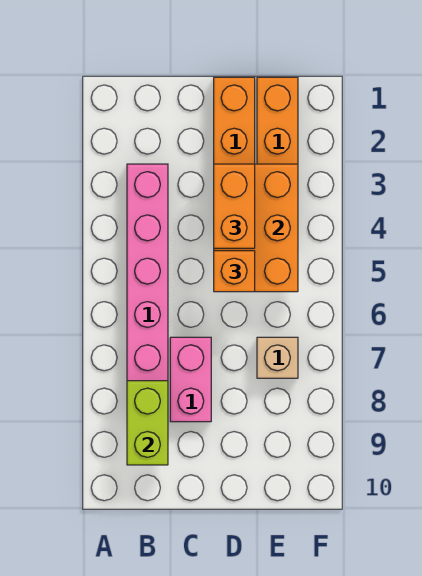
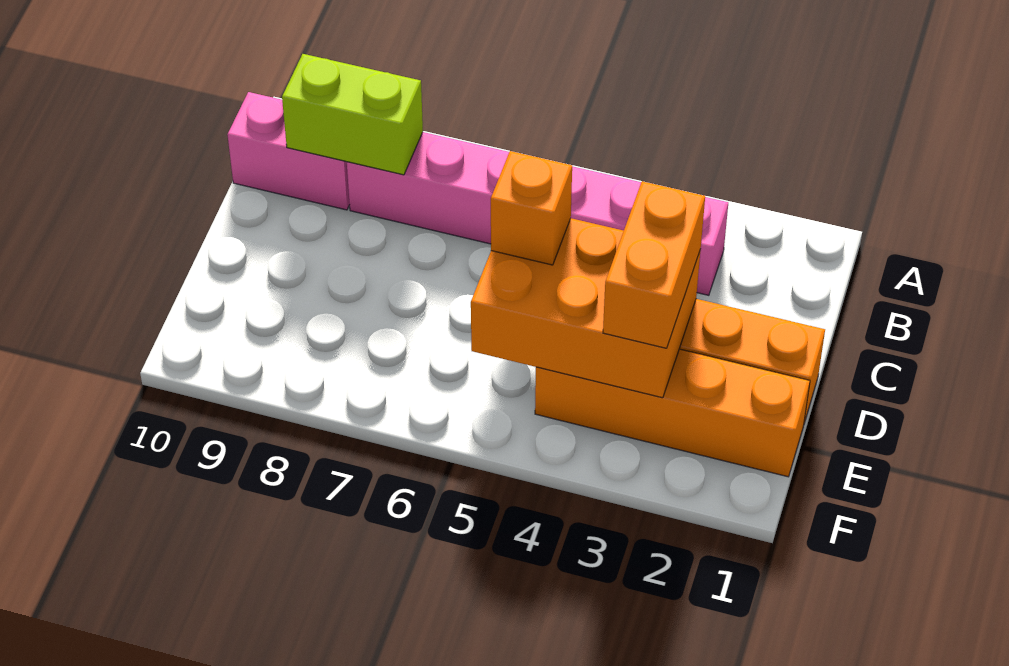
pink brick C7:C8 level 1 -> pink brick B9:B10 level 1
orange brick D3:D4 level 3 -> orange brick D3:E3 level 3
tan brick E7 level 1 -> none

